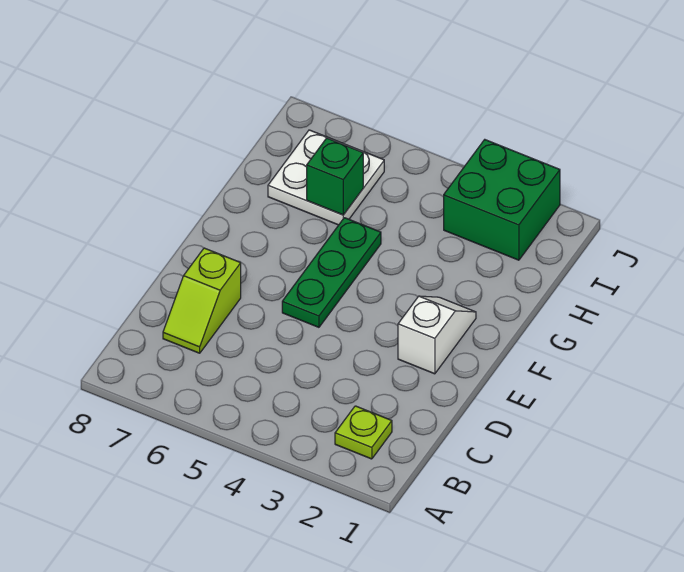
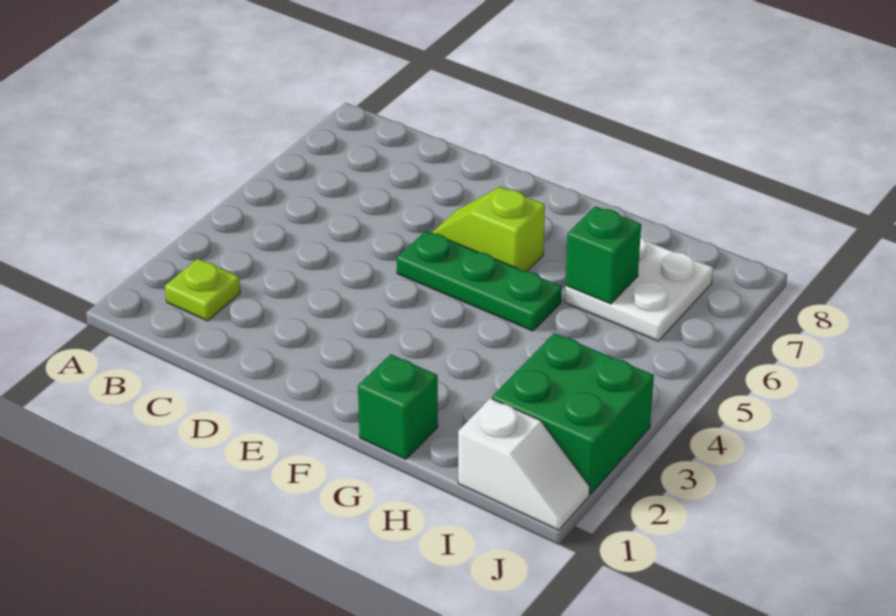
lime slope C7:D7 level 1 top D -> lime slope E6:F6 level 1 top F
white slope E2:F2 level 1 top E -> white slope I1:J1 level 1 top I
none -> green brick G1 level 1

